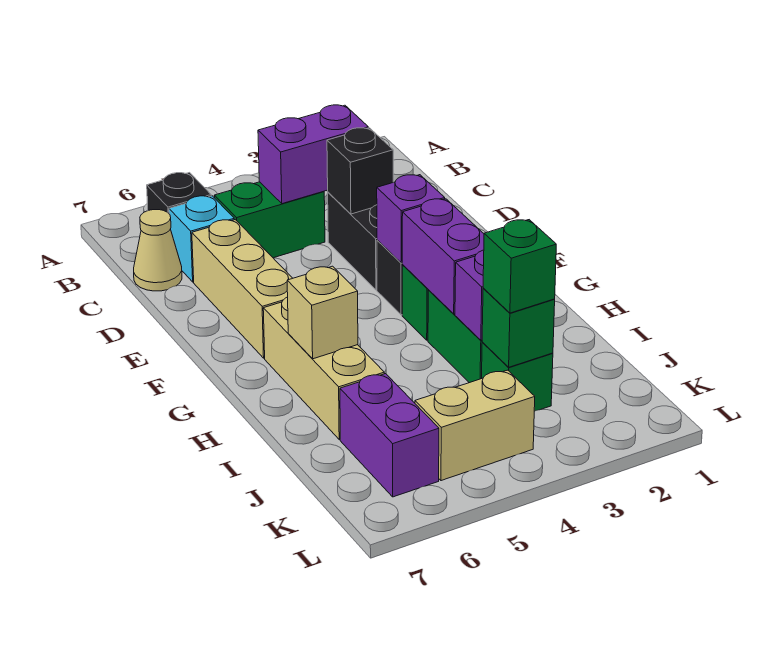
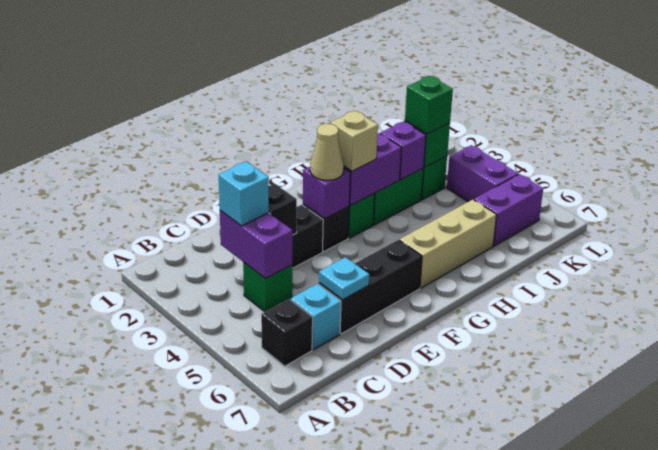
none -> cyan brick C3 level 3
green brick C4:C5 level 1 -> green brick C4 level 1
tan cone C7 level 1 -> tan cone F3 level 3
tan brick D6:F6 level 1 -> black brick D6:F6 level 1
none -> cyan plate D6 level 2
tan brick H6 level 2 -> tan brick G3 level 3
tan brick K4:K5 level 1 -> purple brick K4:K5 level 1

